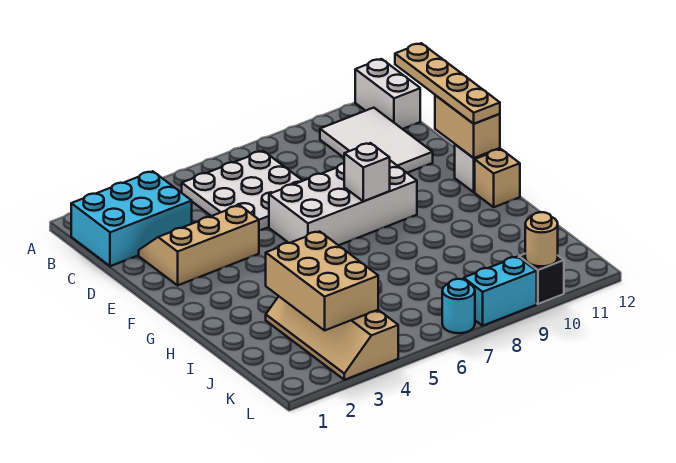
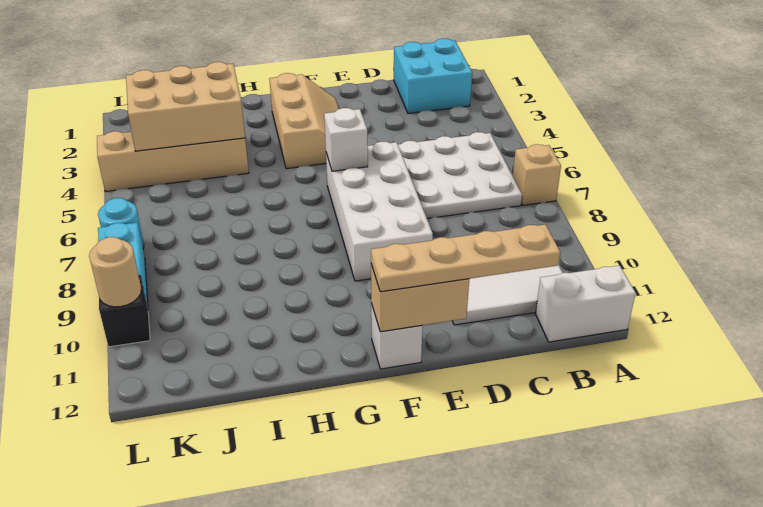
cyan brick B1:C3 level 1 -> cyan brick B1:C2 level 1
tan slope D2:E4 level 1 top E -> tan slope F2:G4 level 1 top G
white brick F8 level 2 -> white brick F6 level 2
tan brick G12 level 1 -> tan brick A7 level 1

